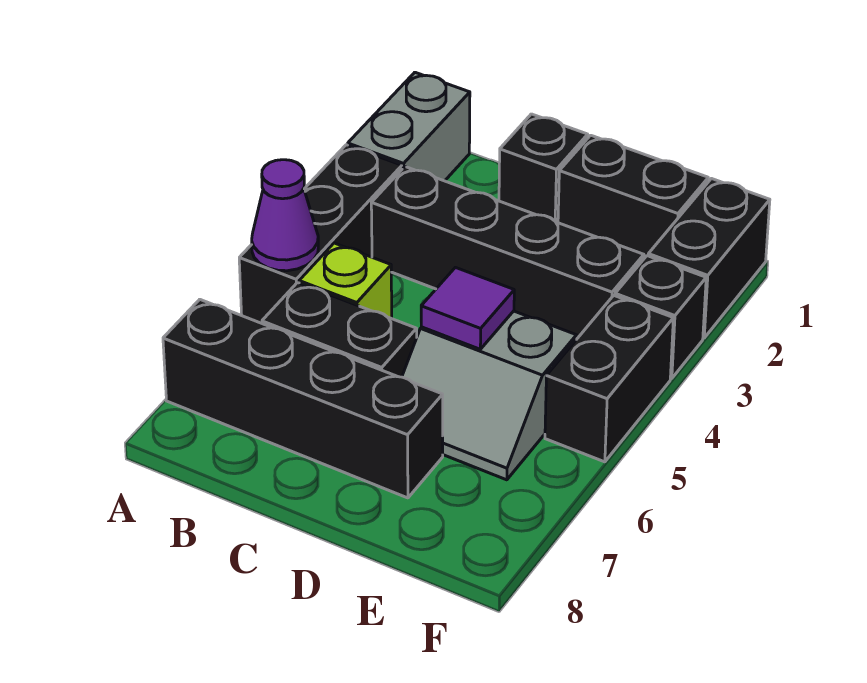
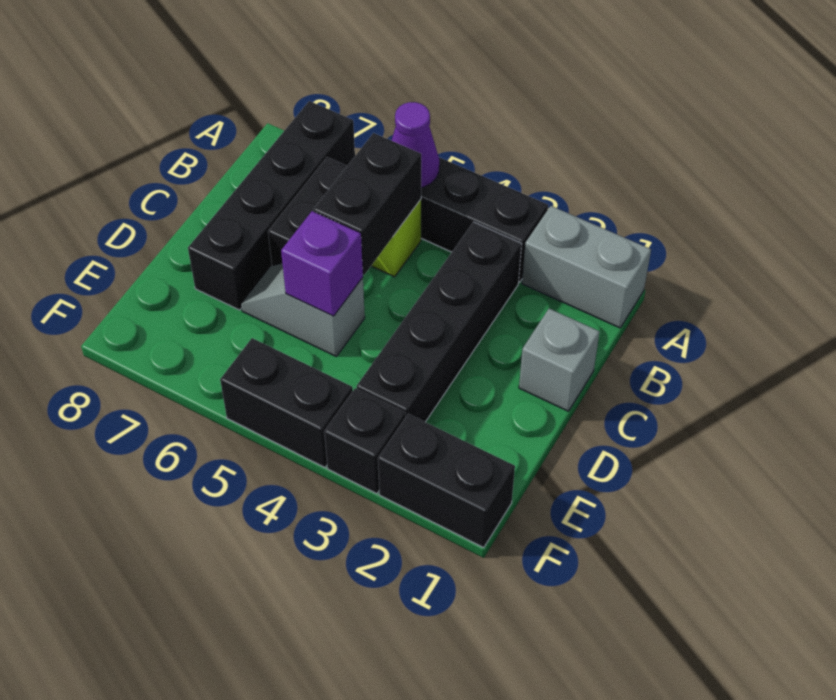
black brick C1 level 1 -> grey brick C1 level 1
black brick D1:E1 level 1 -> black brick B5:C5 level 2
grey slope D5:E6 level 1 top 5 -> grey slope D5:D6 level 1 top 5
purple tile D5 level 2 -> purple brick D5 level 2

